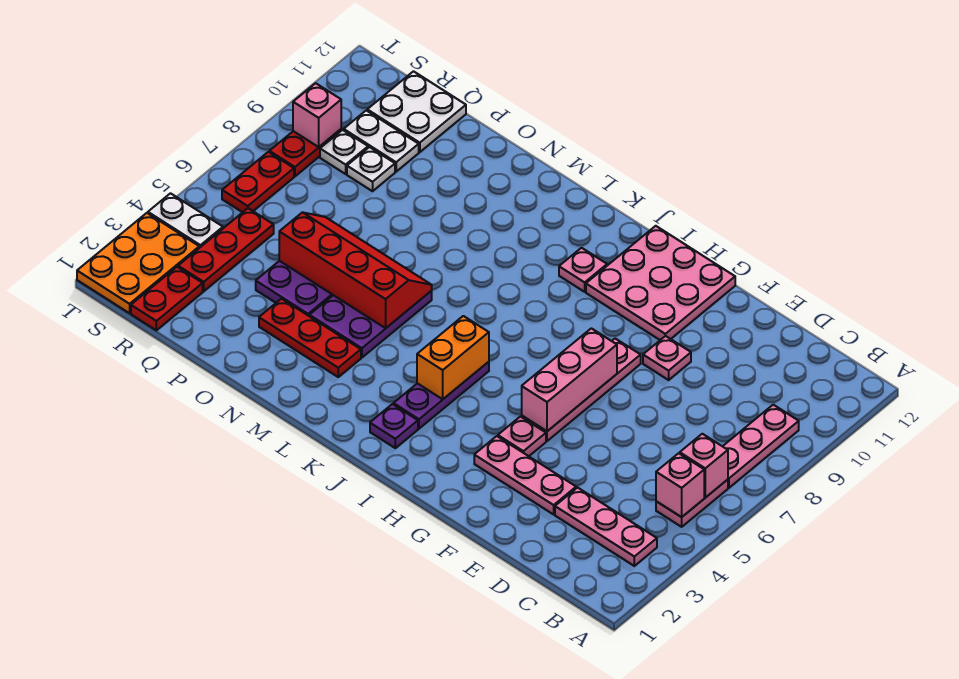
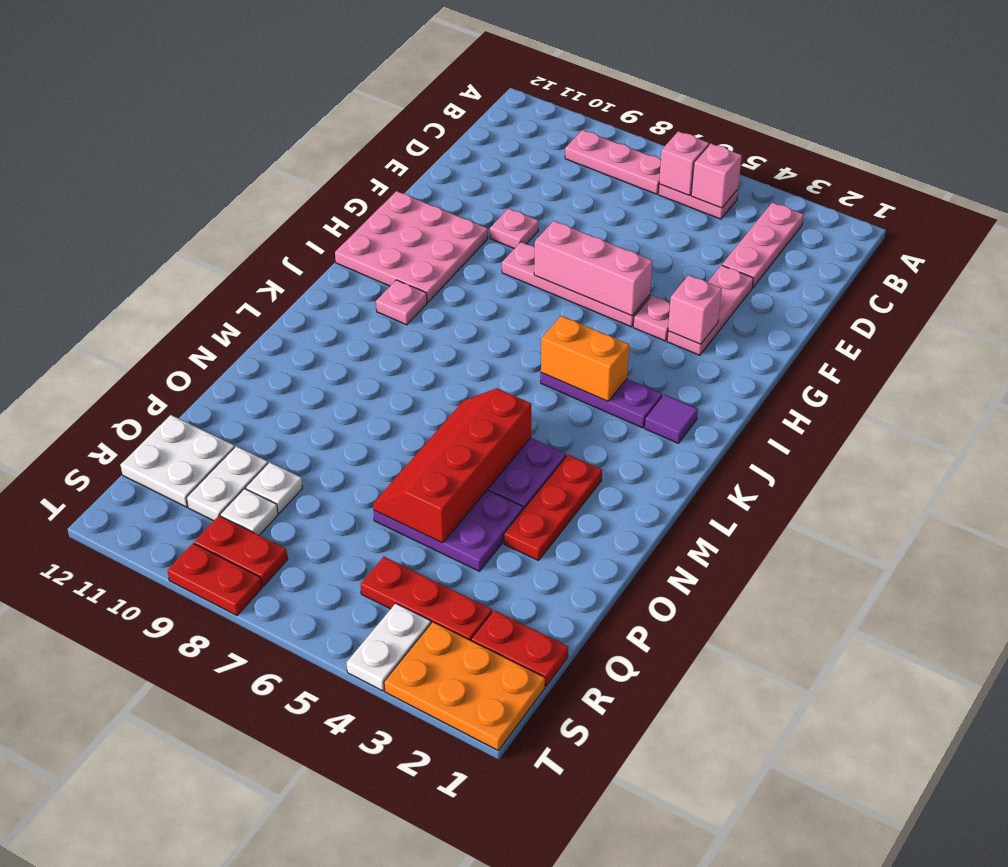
purple plate J2 level 1 -> purple tile J2 level 1
red plate S6:S7 level 1 -> red plate T8:T9 level 1
pink brick S9 level 2 -> pink brick G3 level 2

